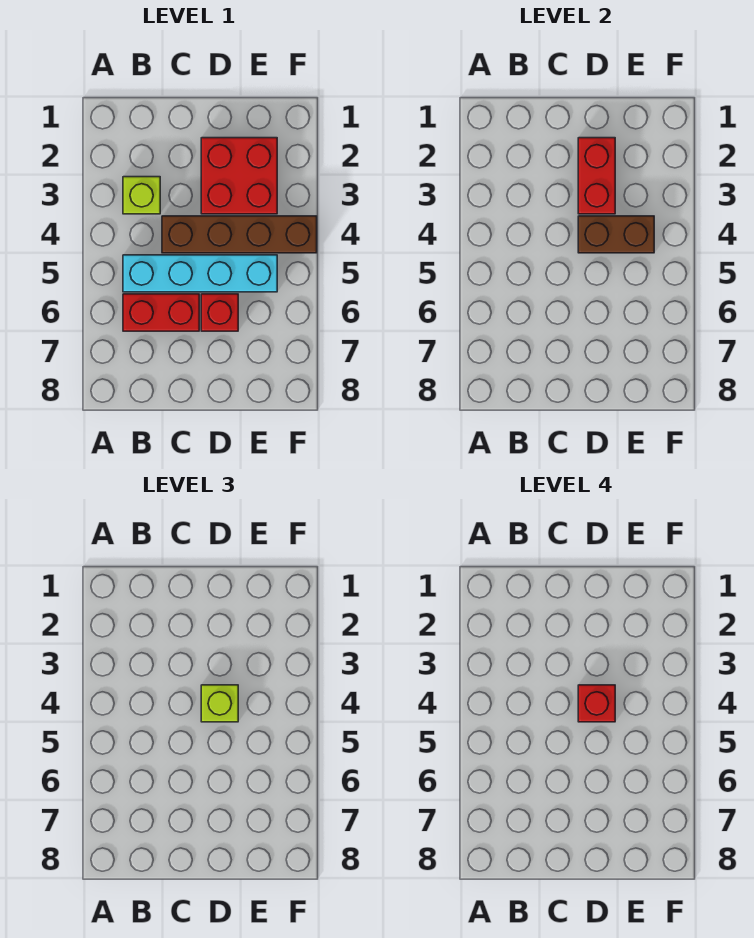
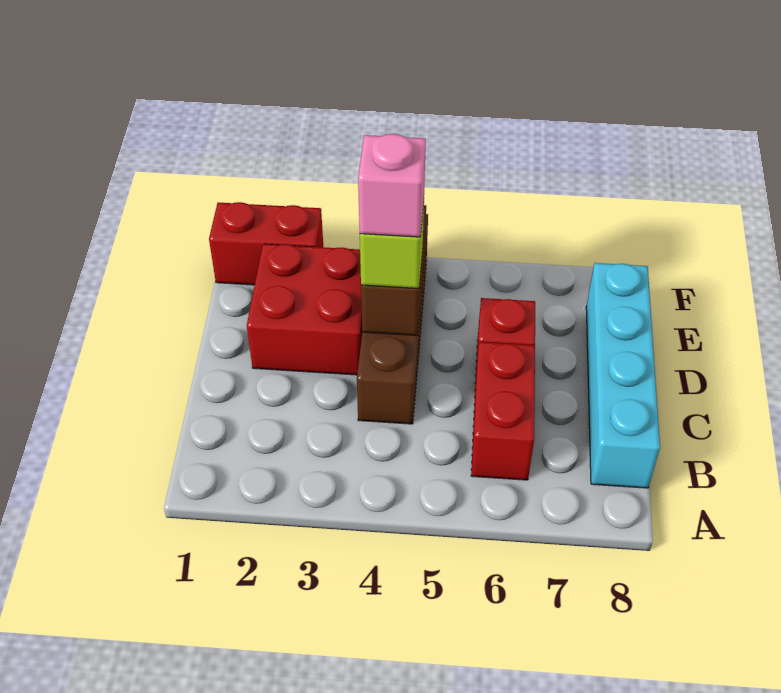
lime brick B3 level 1 -> none
cyan brick B5:E5 level 1 -> cyan brick B8:E8 level 1
red brick D2:D3 level 2 -> red brick F1:F2 level 1
red brick D4 level 4 -> pink brick D4 level 4

